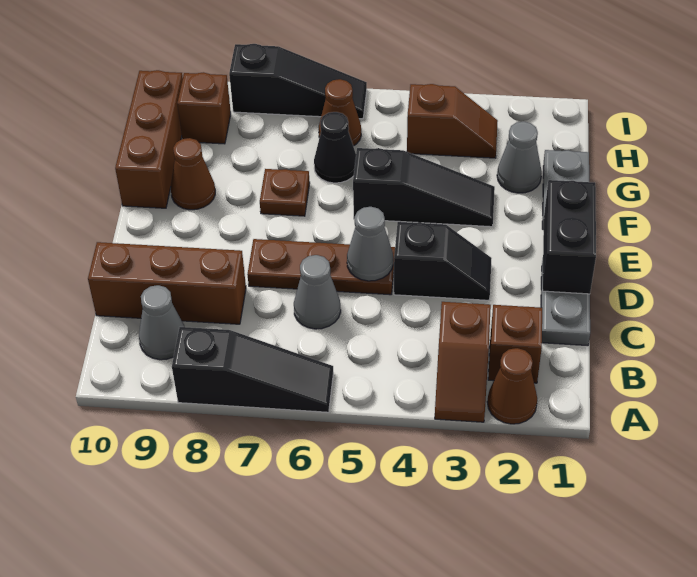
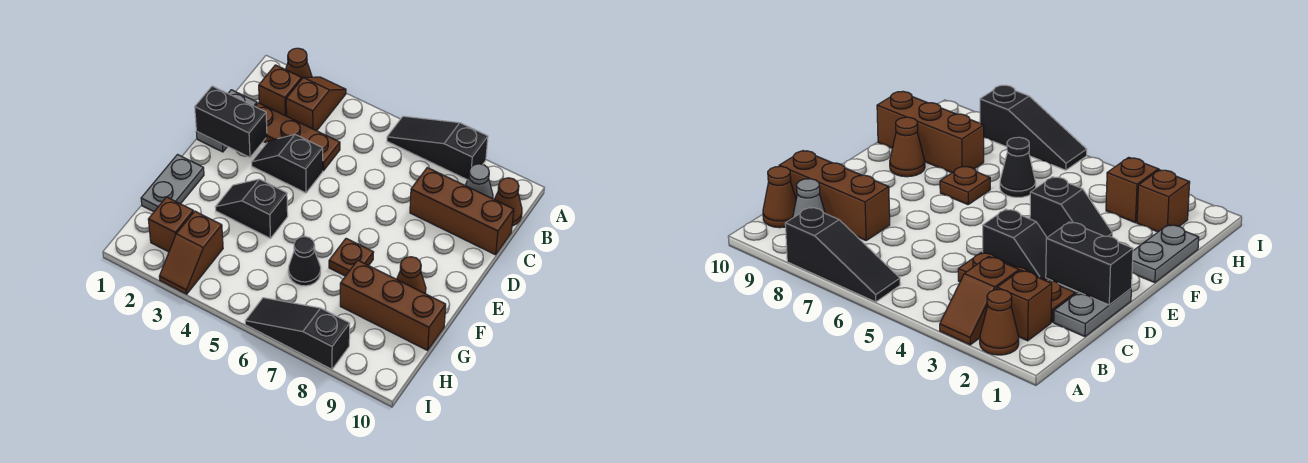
grey cone C6 level 1 -> none
black brick D1:E1 level 2 -> black brick D1:D2 level 2
brown plate D5:D7 level 1 -> brown plate C2:C4 level 1
grey cone D5 level 2 -> none
black slope F3:F5 level 1 top 5 -> black slope F3:F4 level 1 top 4
brown brick F10:H10 level 1 -> brown brick G8:G10 level 1
grey cone G2 level 1 -> none
brown slope H3:H4 level 1 top 4 -> brown slope H3:I3 level 1 top H
brown cone H6 level 1 -> brown cone B10 level 1
brown brick H9 level 1 -> brown brick H2 level 1

